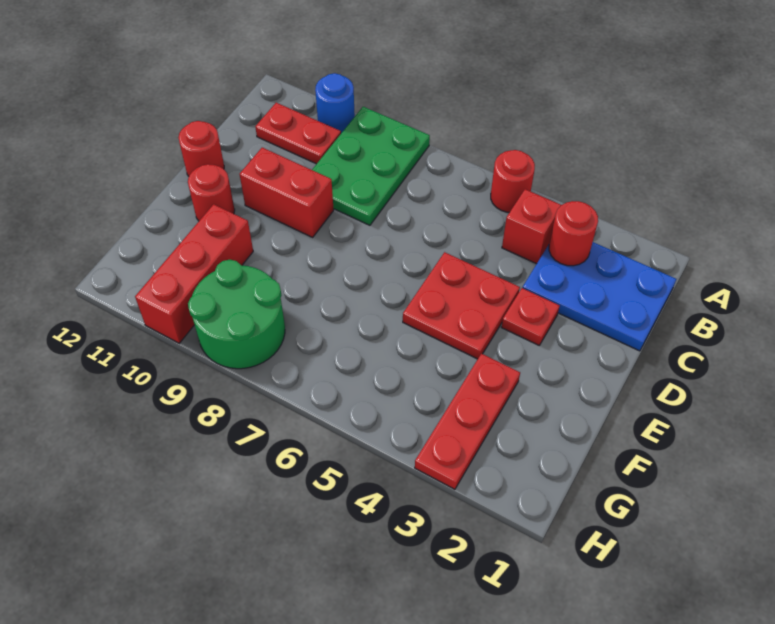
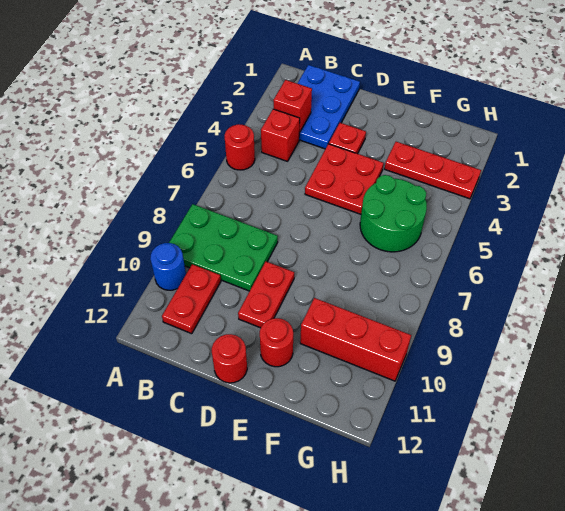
red round brick B3 level 2 -> red brick B3 level 2
red brick D9:D10 level 1 -> red plate D9:D10 level 1
green round brick G8:H9 level 1 -> green round brick F5:G6 level 1

